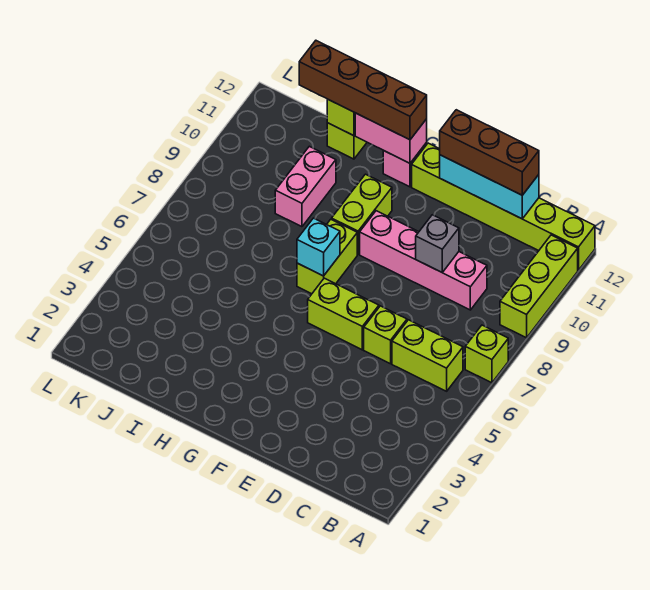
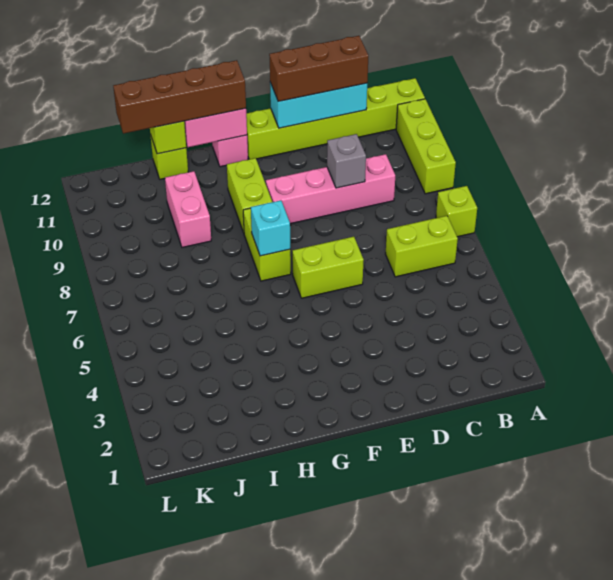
lime brick D6 level 1 -> none

